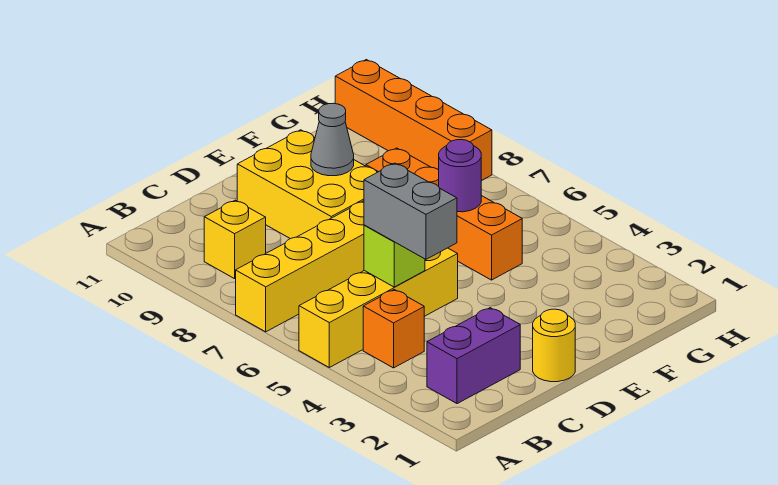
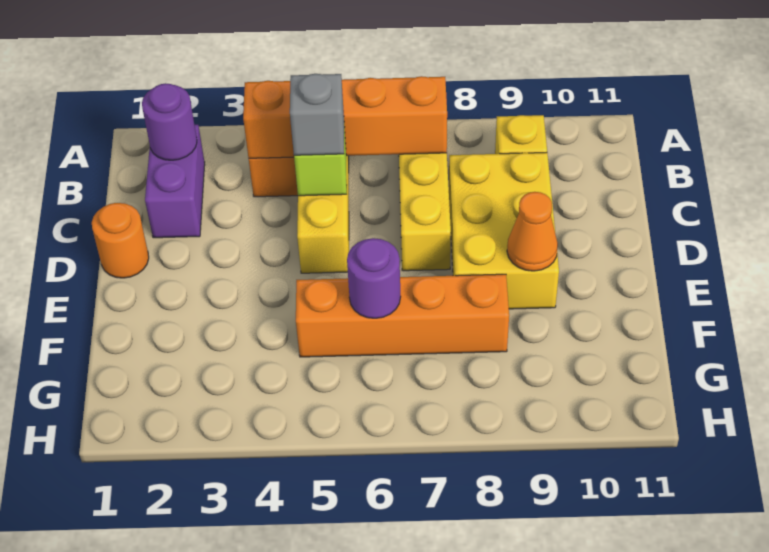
none -> purple round brick B2 level 2
grey brick C4:C5 level 3 -> grey brick C5 level 3
yellow round brick D1 level 1 -> orange round brick D1 level 1
yellow brick D8:E10 level 1 -> yellow brick C8:E9 level 1
grey cone E9 level 2 -> orange cone E9 level 2
orange brick H8:H11 level 1 -> orange brick B4:B7 level 2

